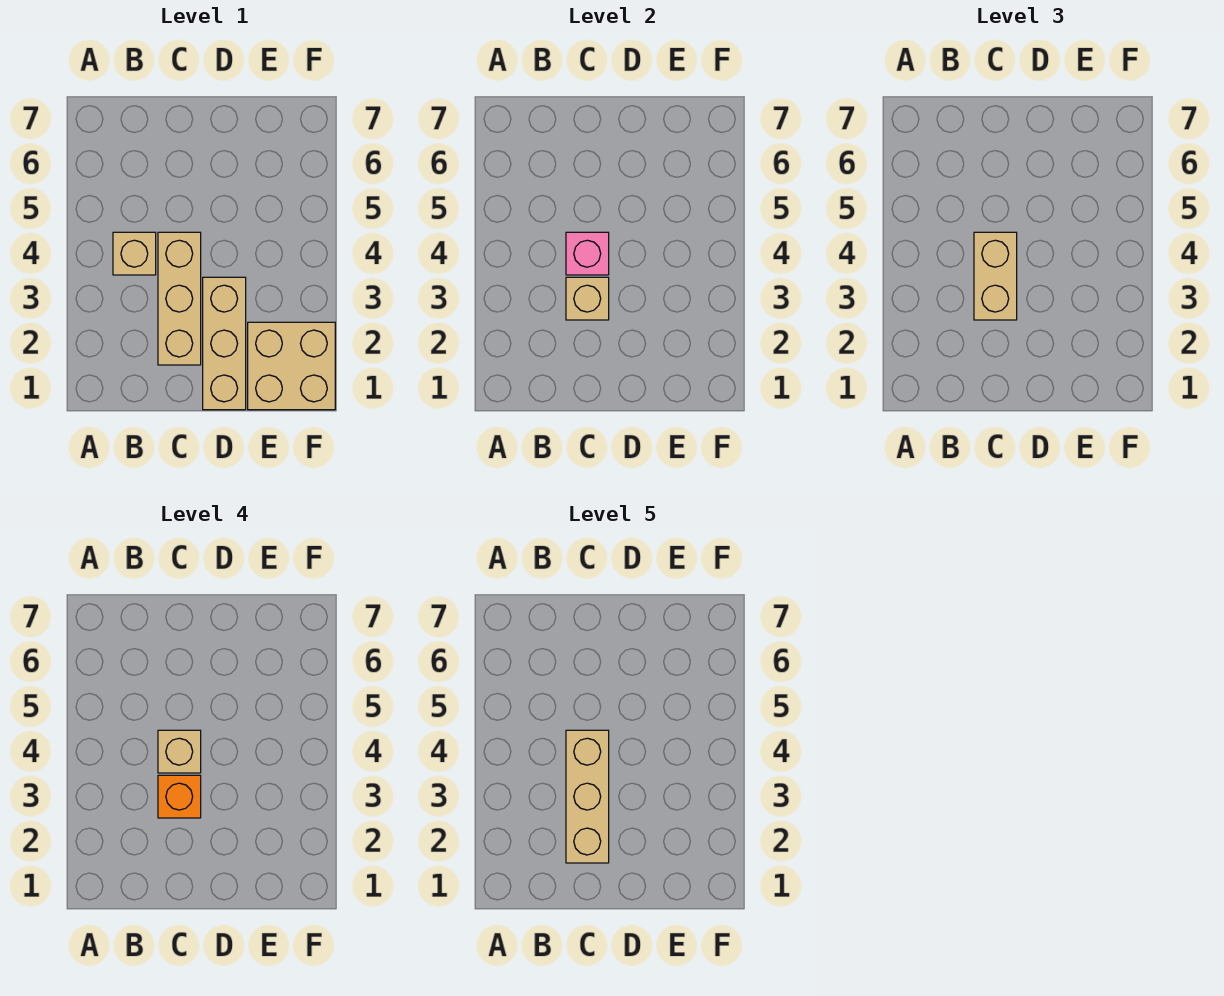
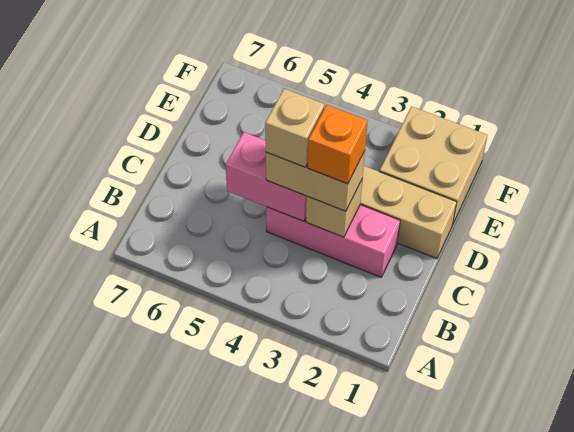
tan brick B4 level 1 -> none
tan brick C2:C4 level 1 -> pink brick C2:C4 level 1
tan brick C2:C4 level 5 -> none
pink brick C4 level 2 -> pink brick C4:C5 level 2

